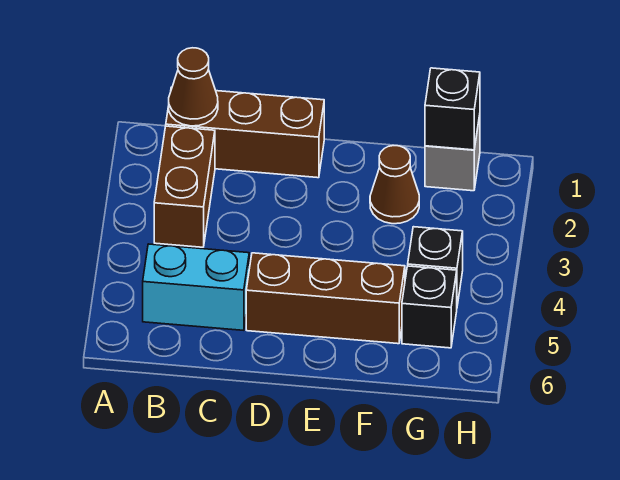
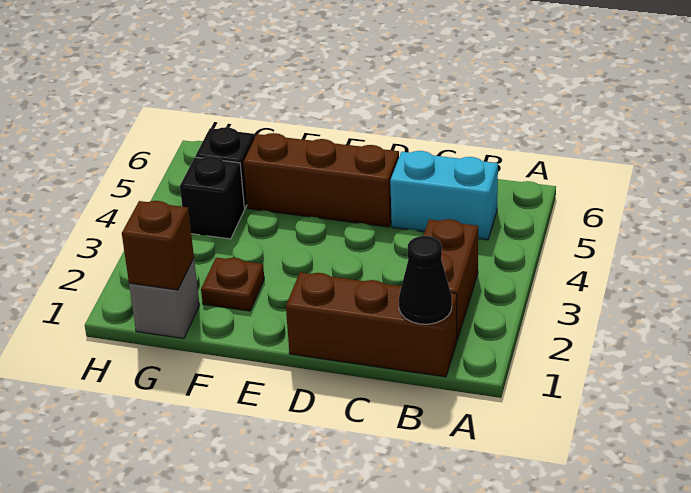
brown cone B1 level 2 -> black cone B1 level 2
brown cone F2 level 1 -> brown plate F2 level 1
black brick G1 level 2 -> brown brick G1 level 2

